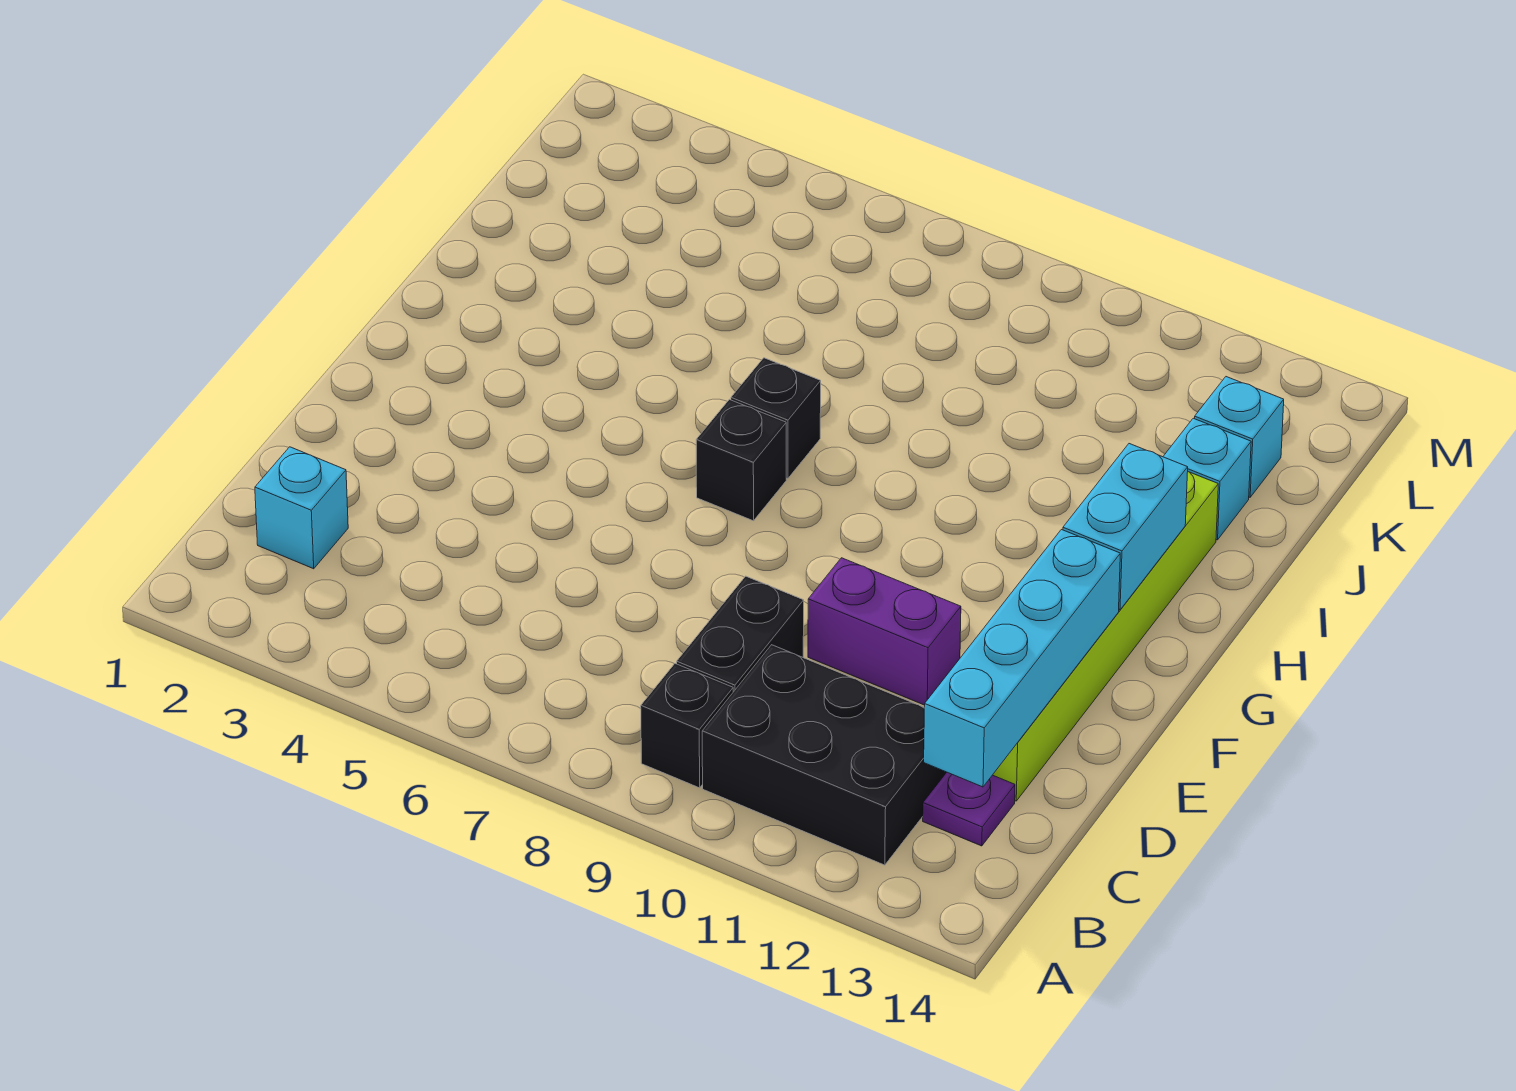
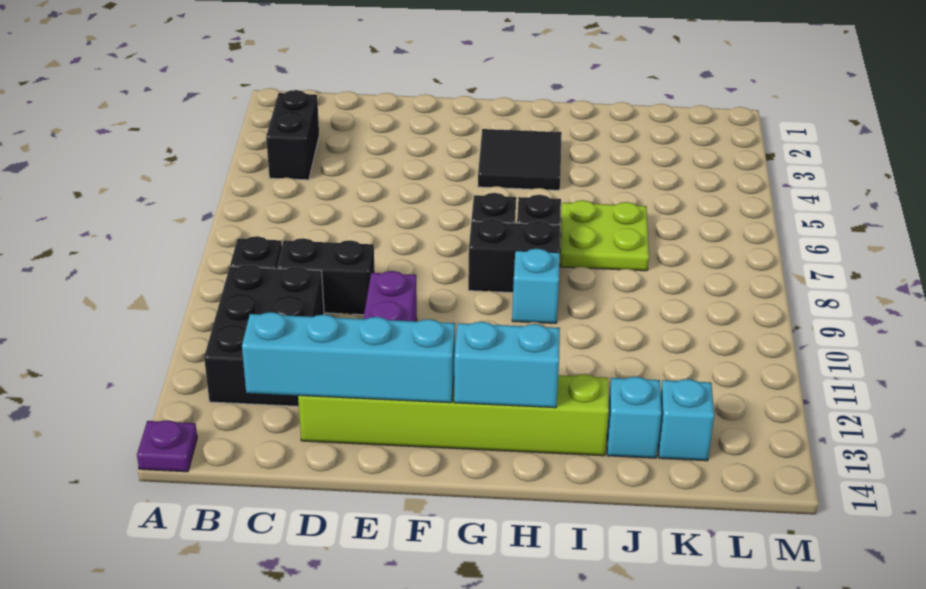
none -> black brick B3:B4 level 1
cyan brick C2 level 1 -> cyan brick H9 level 1
purple plate C13 level 1 -> purple plate A14 level 1
none -> black tile G3:H4 level 1
none -> black brick G8:H8 level 1
none -> lime plate I6:J7 level 1

